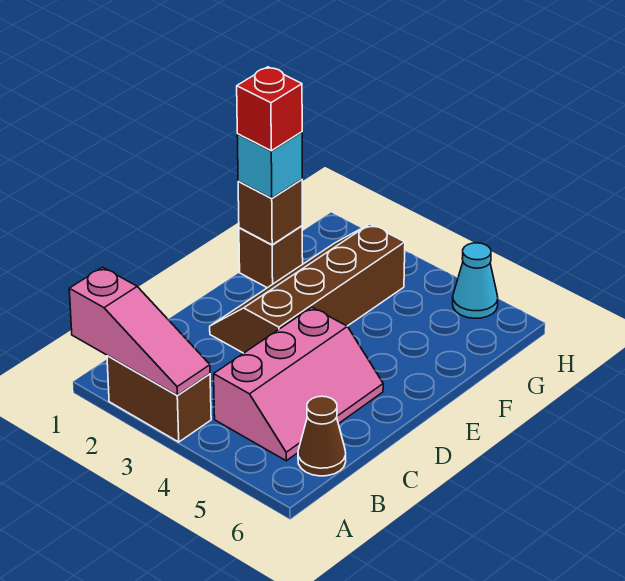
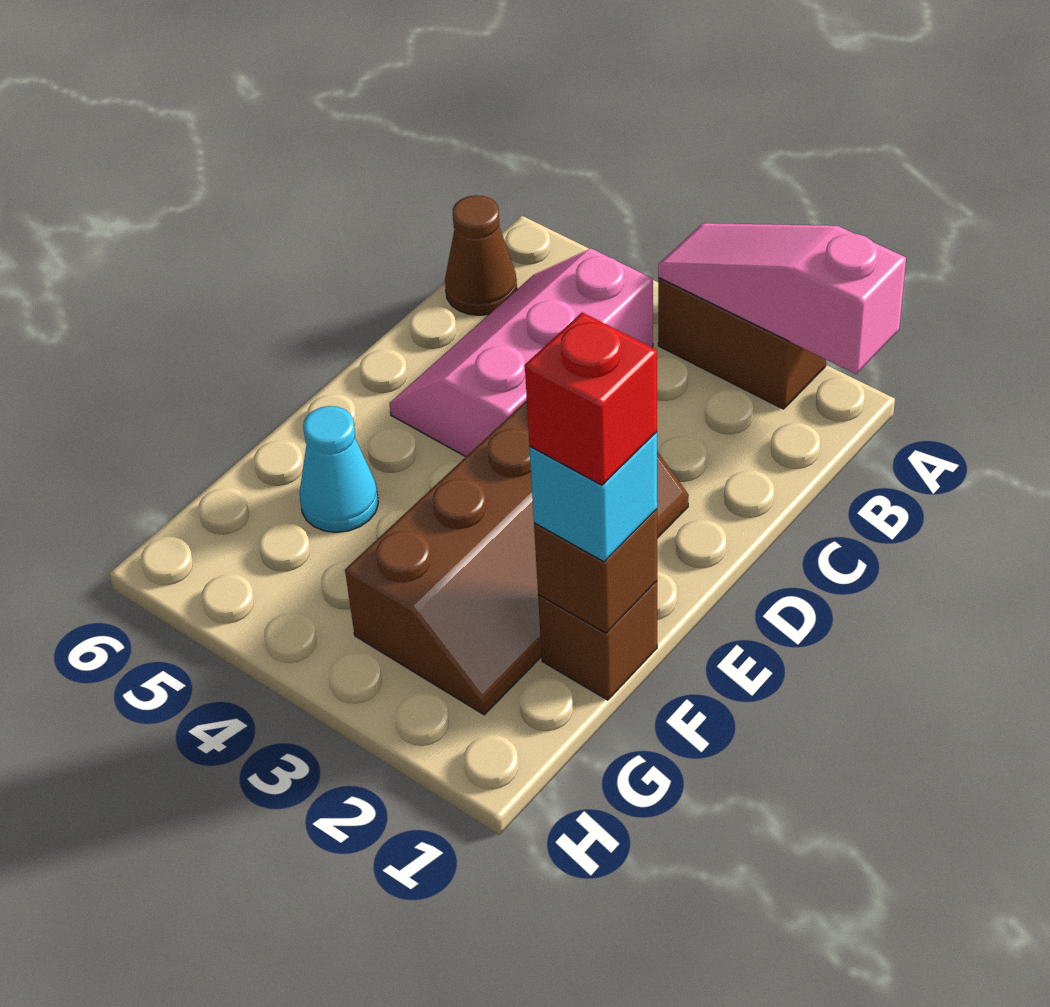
cyan cone H5 level 1 -> cyan cone F5 level 1

